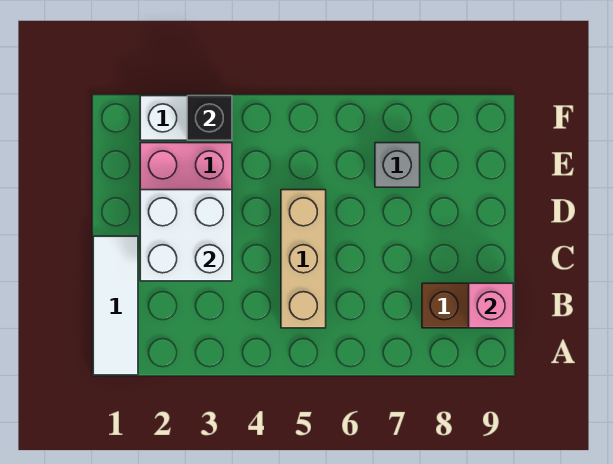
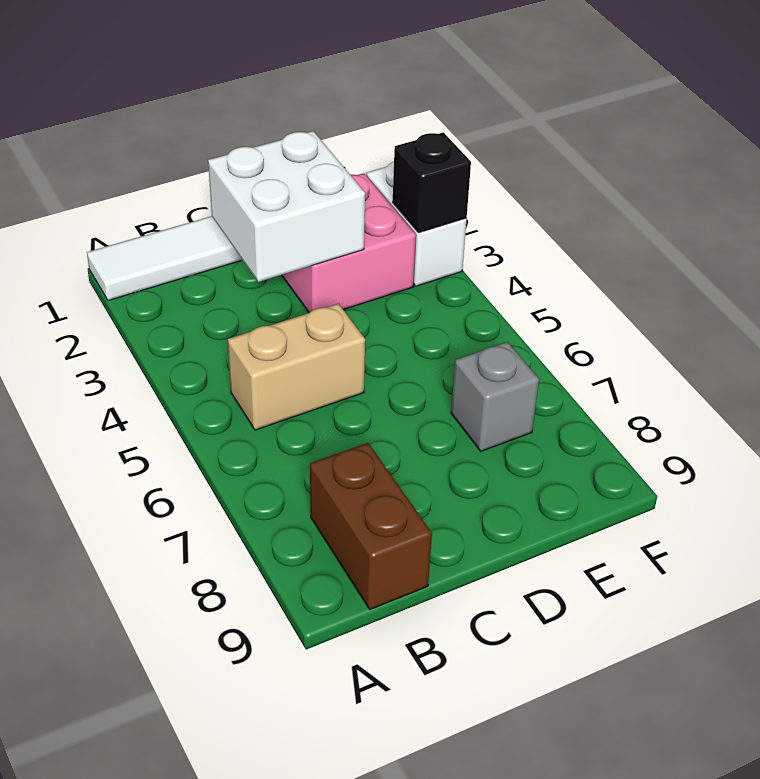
tan brick B5:D5 level 1 -> tan brick B5:C5 level 1
pink brick B9 level 2 -> none

